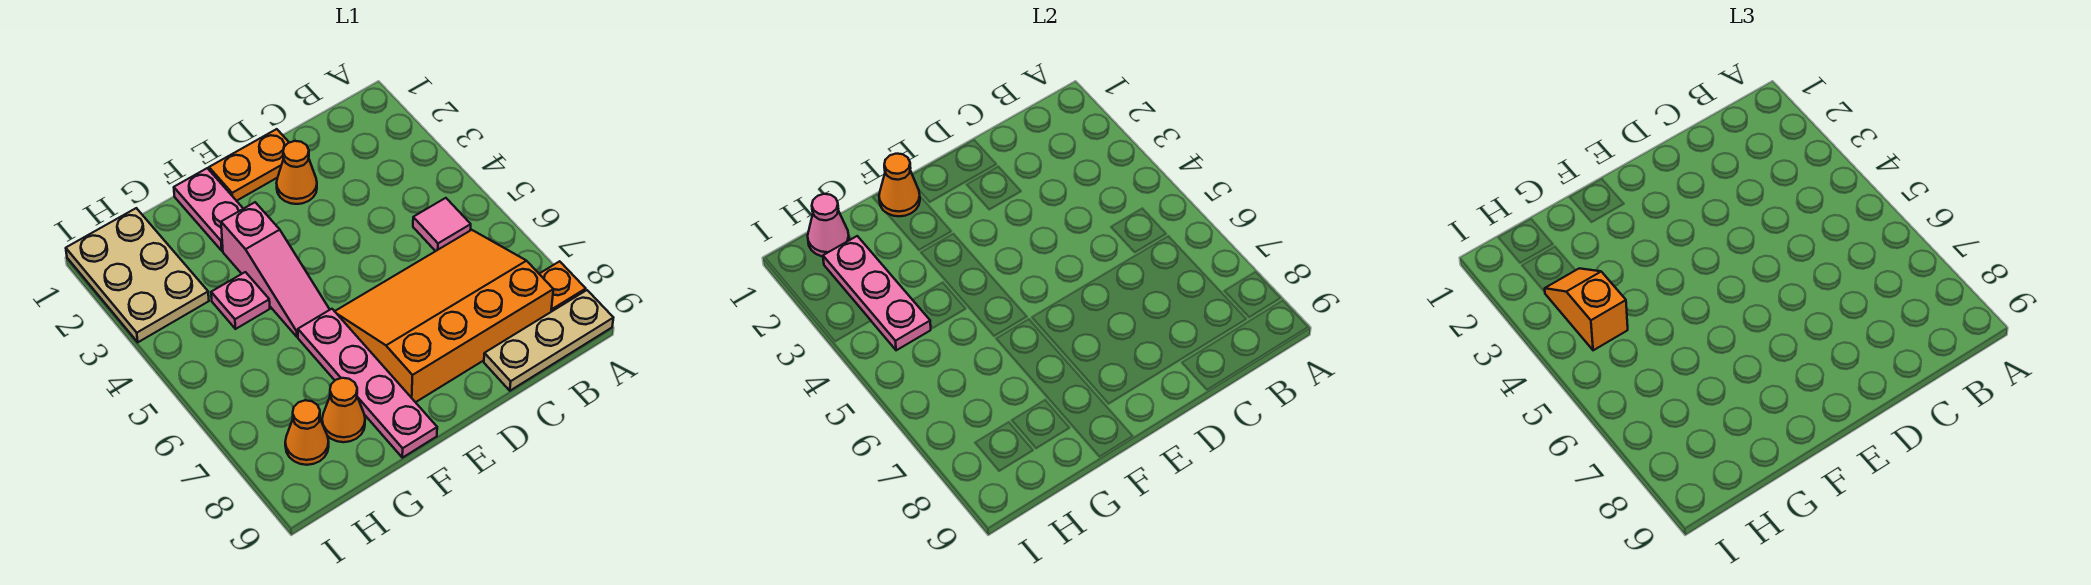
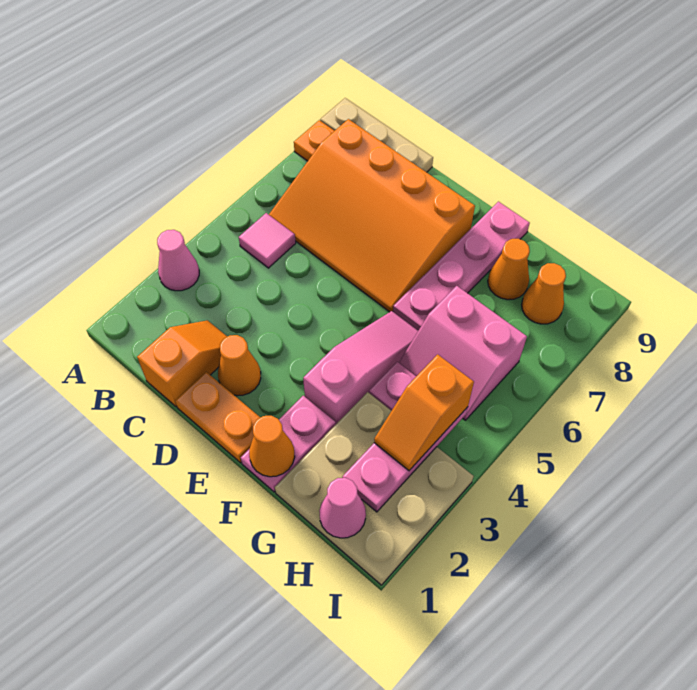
none -> pink cone A3 level 1
none -> orange slope C1:C2 level 1 top 1
none -> pink slope G5:H6 level 1 top 6
tan plate H1:I3 level 1 -> tan plate G1:I3 level 1

